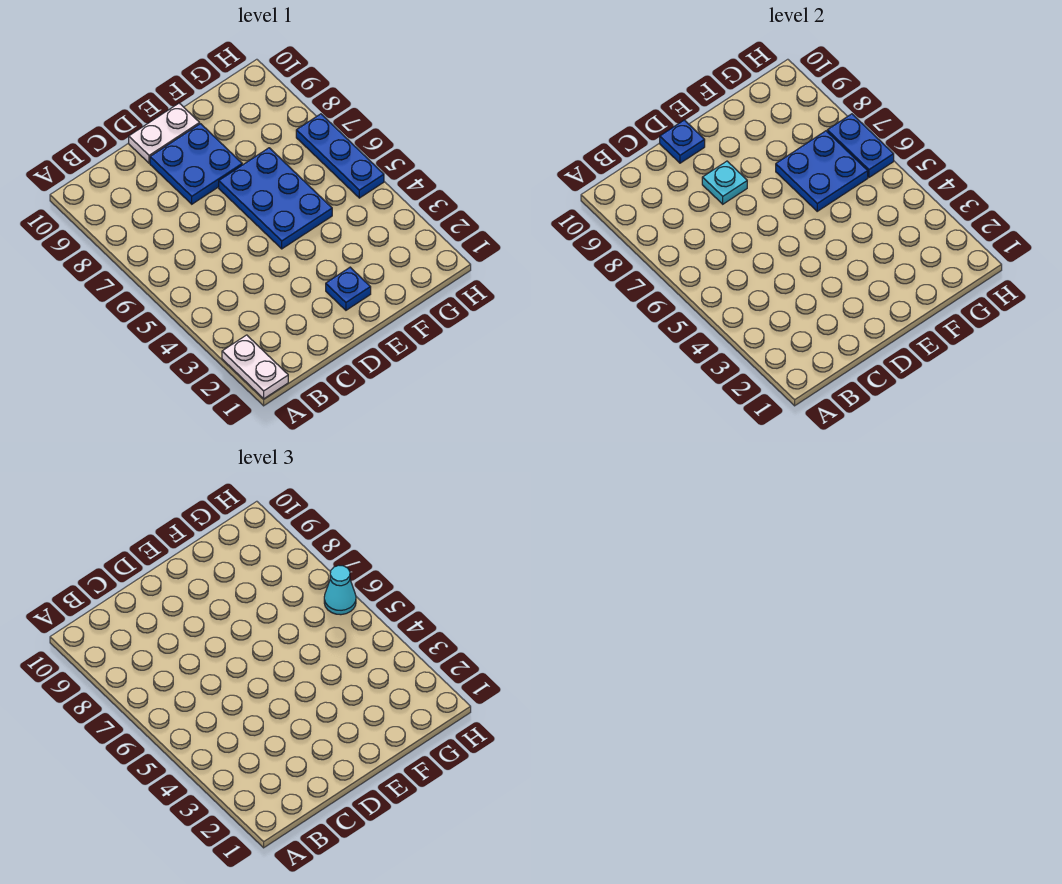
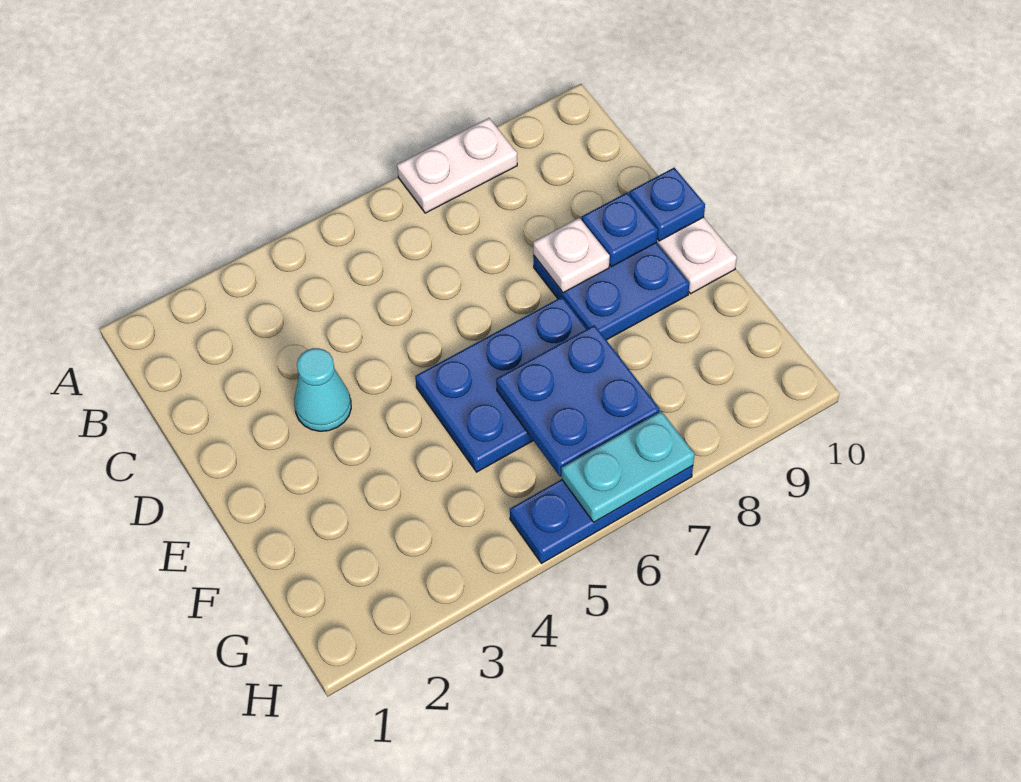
white plate A1:A2 level 1 -> white plate A7:A8 level 1
cyan plate D8 level 2 -> white plate D8 level 2
blue plate E2 level 1 -> blue plate D9 level 2
blue plate H6:H7 level 2 -> cyan plate H6:H7 level 2
cyan cone H6 level 3 -> cyan cone D3 level 1

